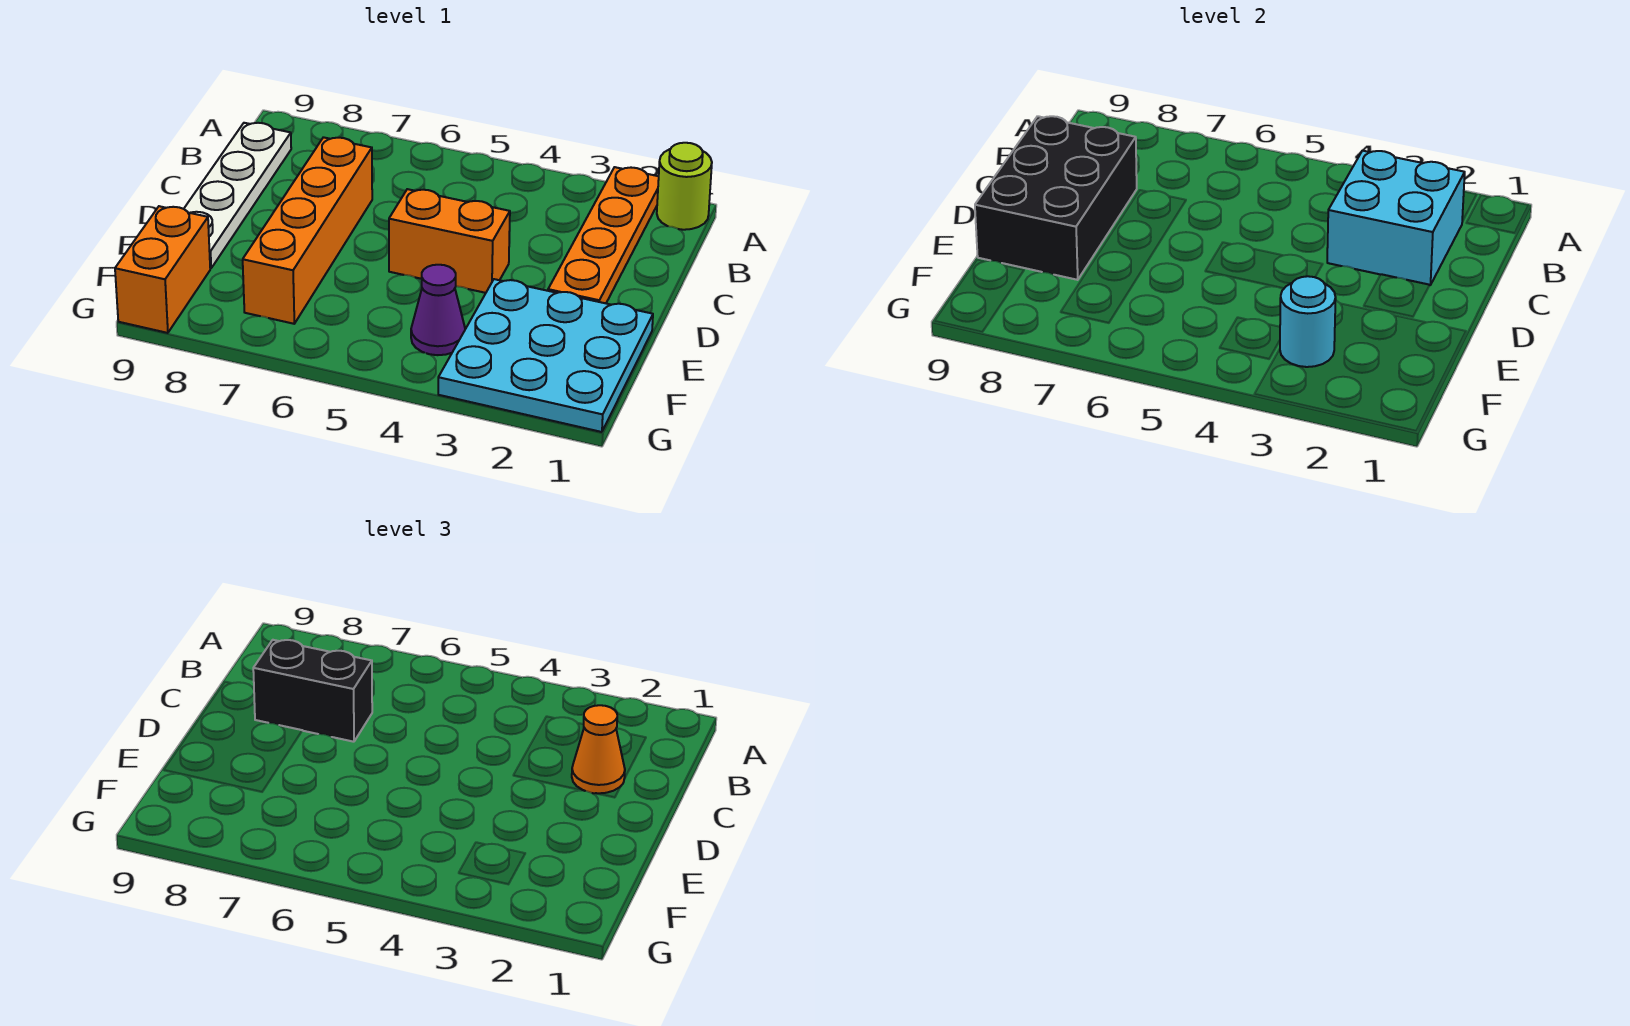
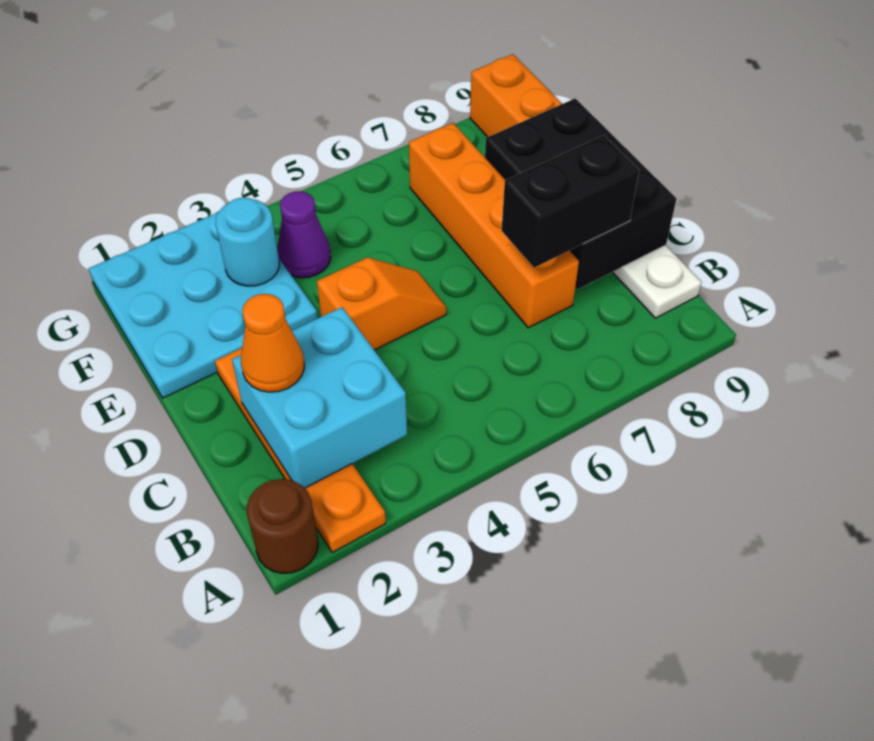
lime round brick A1 level 1 -> brown round brick A1 level 1
orange brick D4:D5 level 1 -> orange slope D4:D5 level 1 top 4

